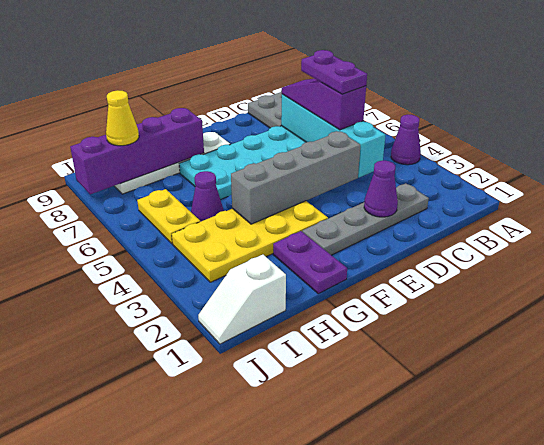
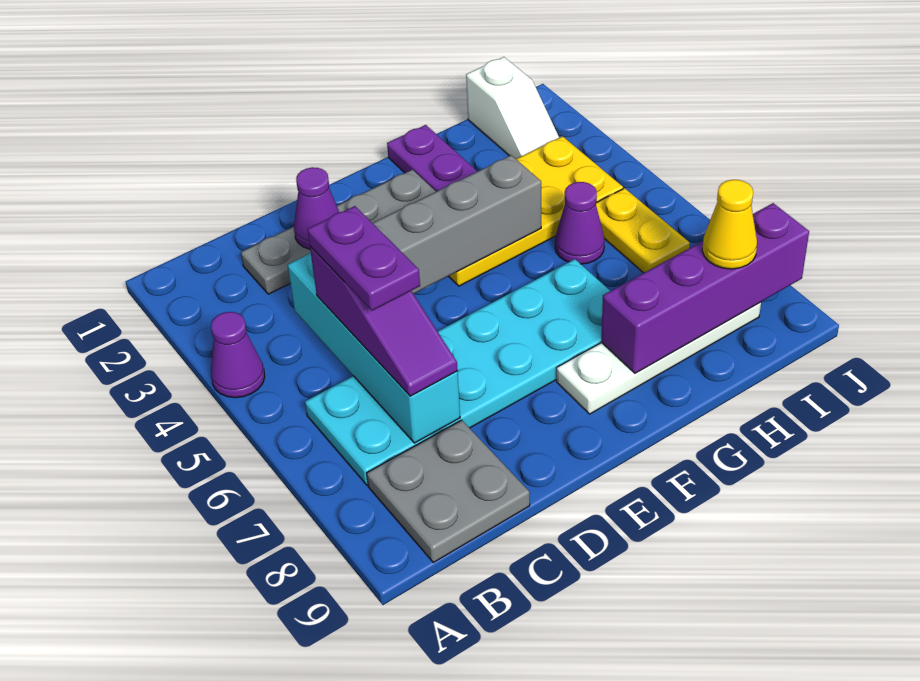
white slope I1:J1 level 1 top I -> white slope I1:I2 level 1 top 1

